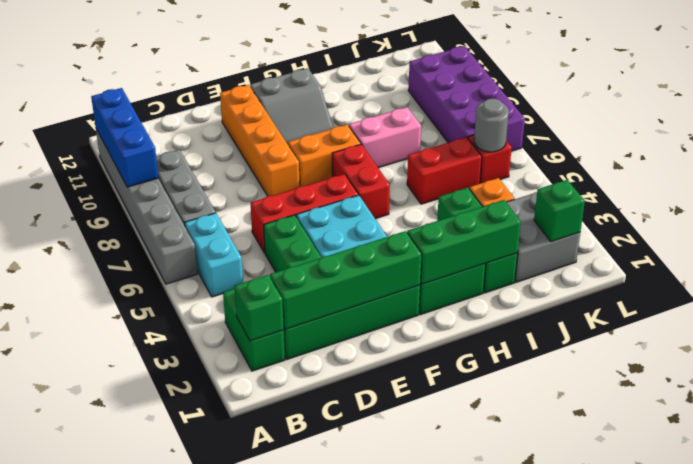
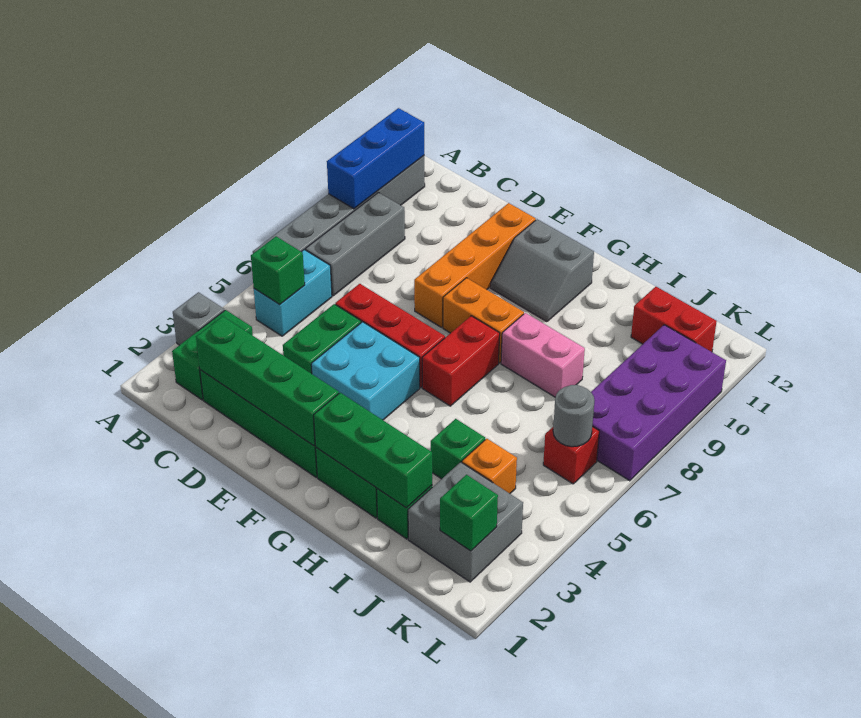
none -> grey brick A3 level 1
green brick B2 level 2 -> green brick B5 level 2
red brick I6:J6 level 1 -> red brick J11:K11 level 1

